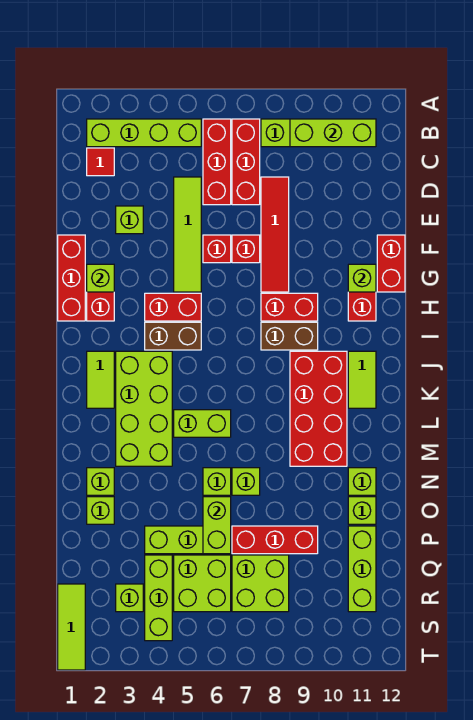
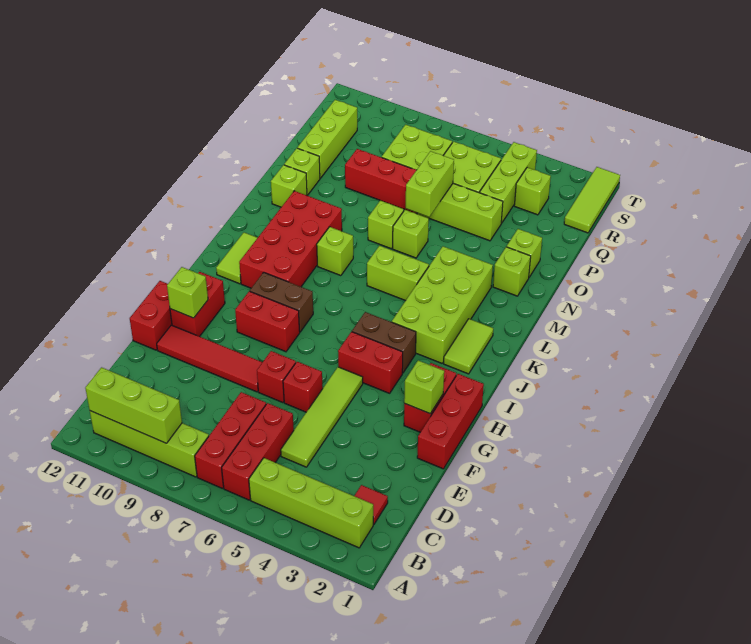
red tile D8:G8 level 1 -> red tile F8:F11 level 1
lime brick E3 level 1 -> lime brick L8 level 1

